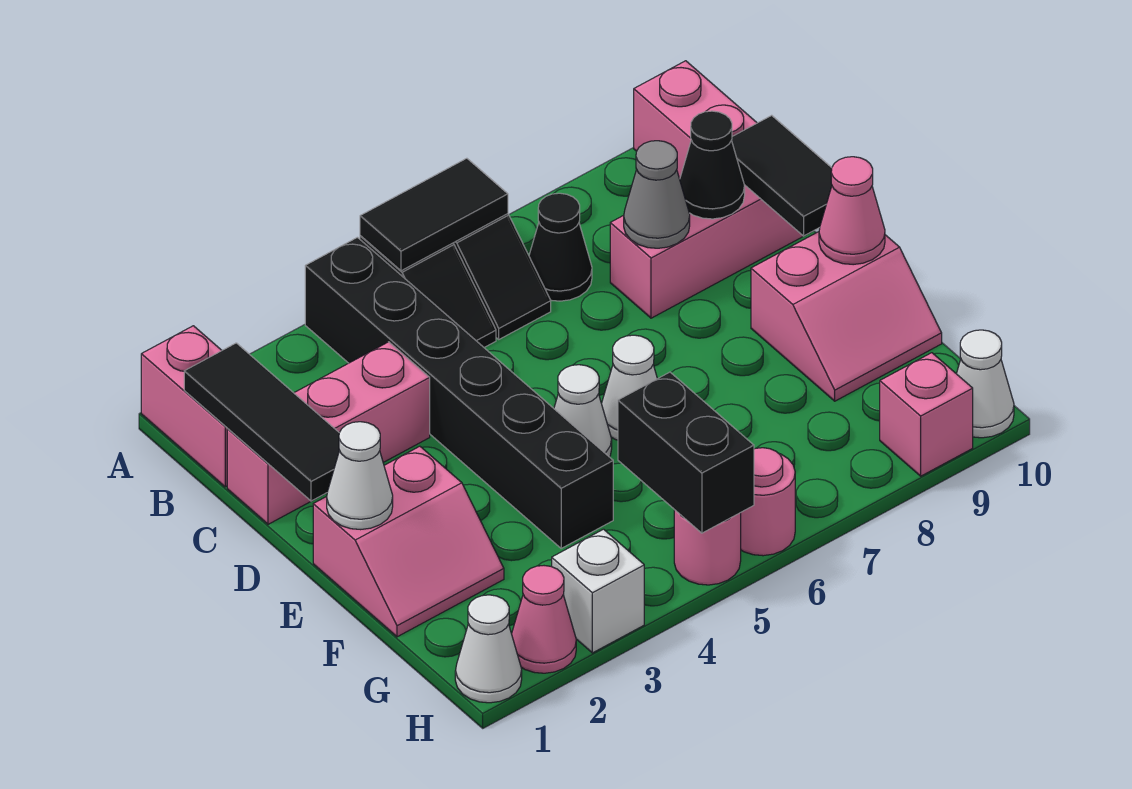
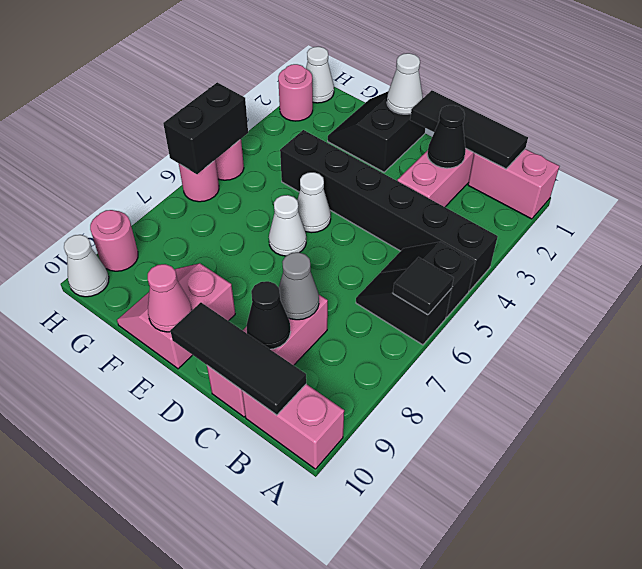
black tile A5:A6 level 2 -> black tile A6 level 2
black cone B7 level 1 -> black cone C2 level 2
black tile C10:D10 level 2 -> black tile B10:D10 level 2
pink slope E1:F2 level 1 top E -> black slope E1:F2 level 1 top E
black brick G5:H5 level 2 -> black brick H5:H6 level 2
pink cone H2 level 1 -> pink round brick H2 level 1
white brick H3 level 1 -> none
pink brick H9 level 1 -> pink round brick H9 level 1

